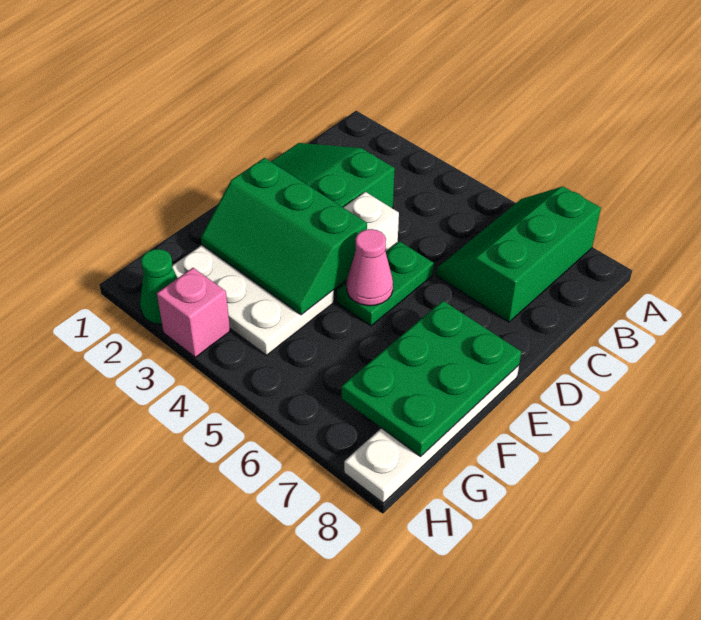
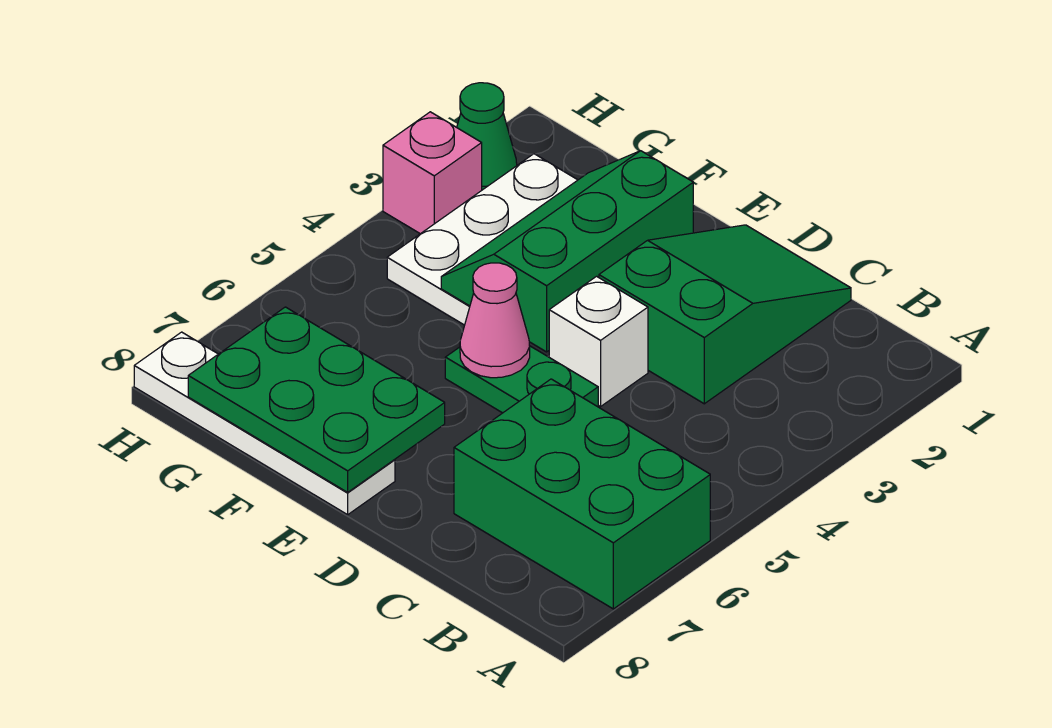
green slope A6:C7 level 1 top 7 -> green brick A6:C7 level 1

